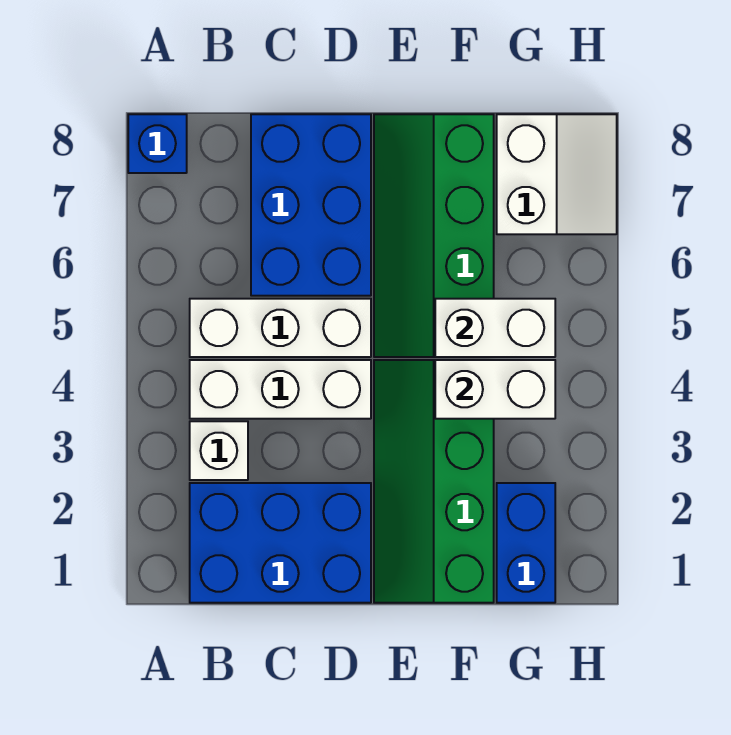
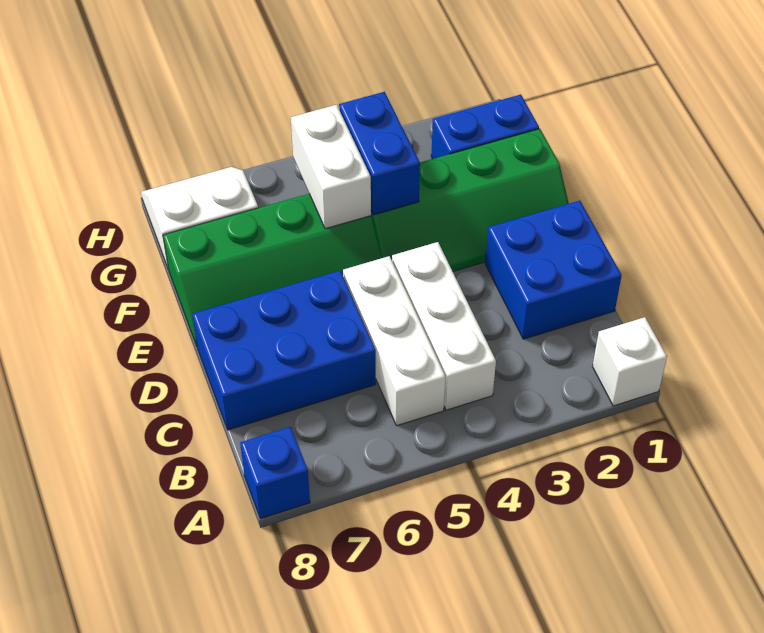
blue brick B1:D2 level 1 -> blue brick C1:D2 level 1
white brick B3 level 1 -> white brick A1 level 1
white brick F4:G4 level 2 -> blue brick F4:G4 level 2

